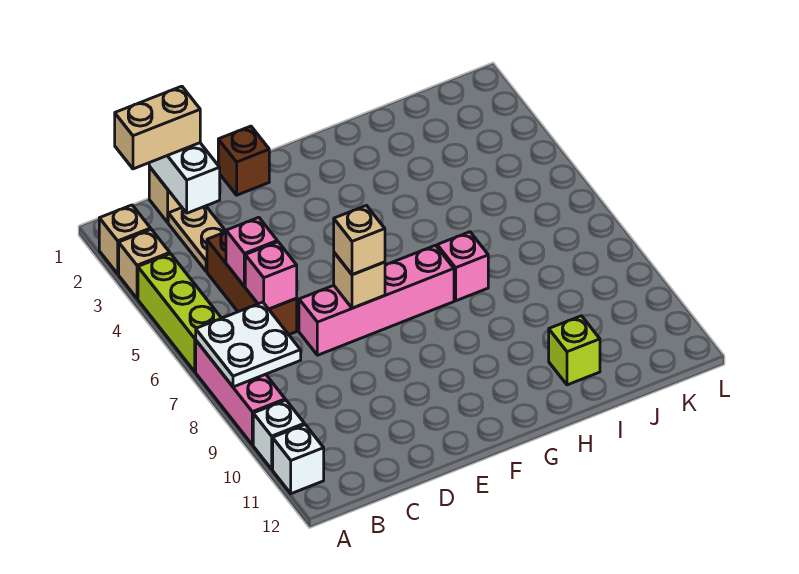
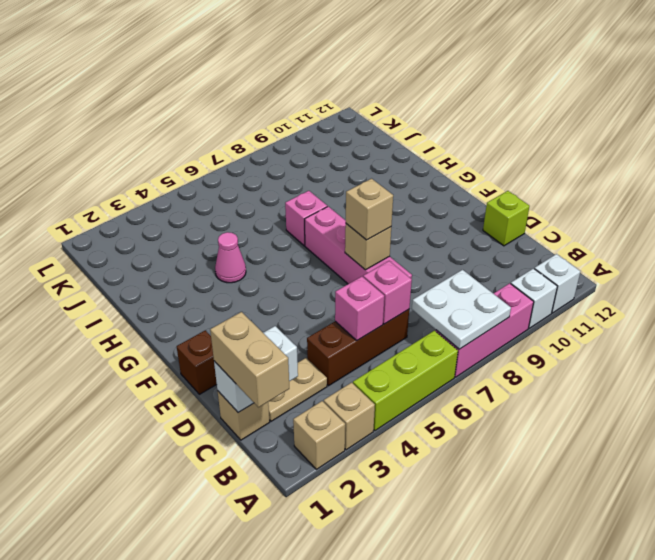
none -> pink cone H4 level 1
lime brick I11 level 1 -> lime brick D12 level 1

